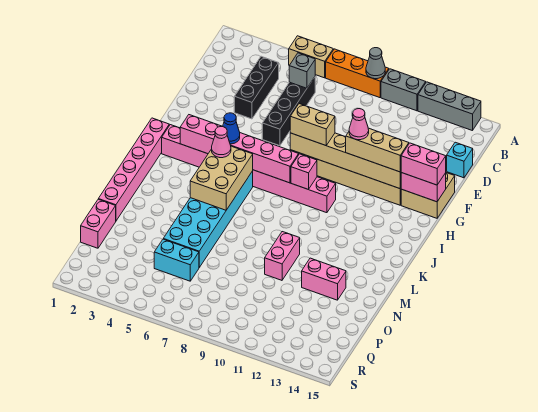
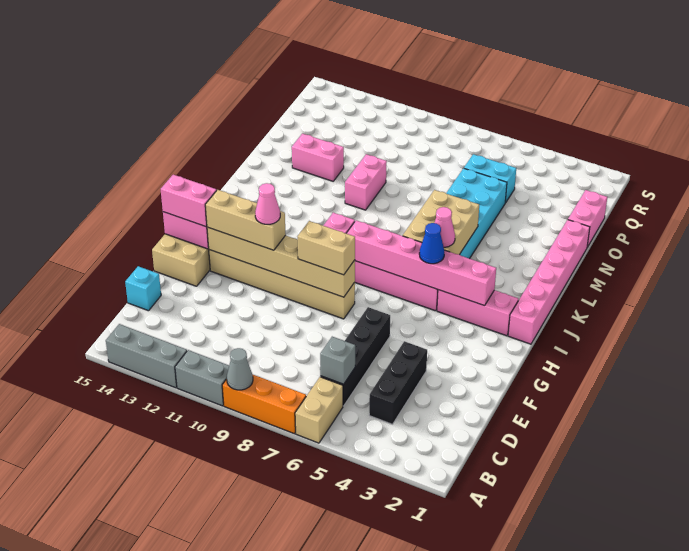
tan brick A5:A6 level 1 -> tan brick A6:B6 level 1

